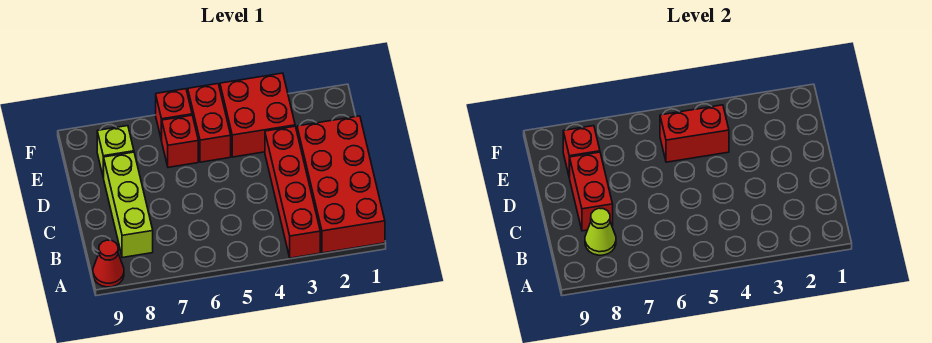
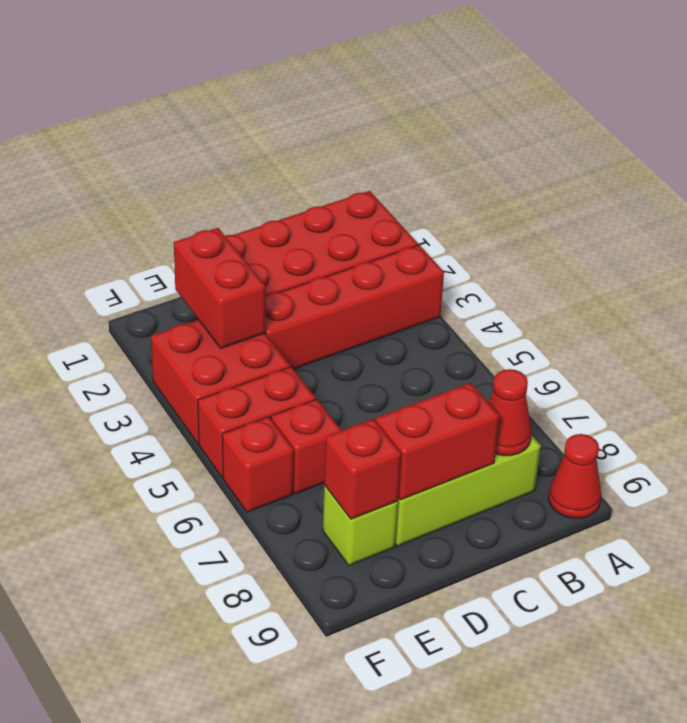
lime cone B8 level 2 -> red cone B8 level 2
red brick E4:E5 level 2 -> red brick E2:E3 level 2

